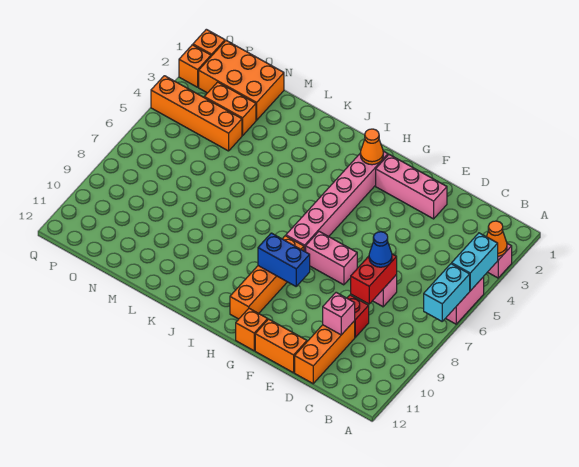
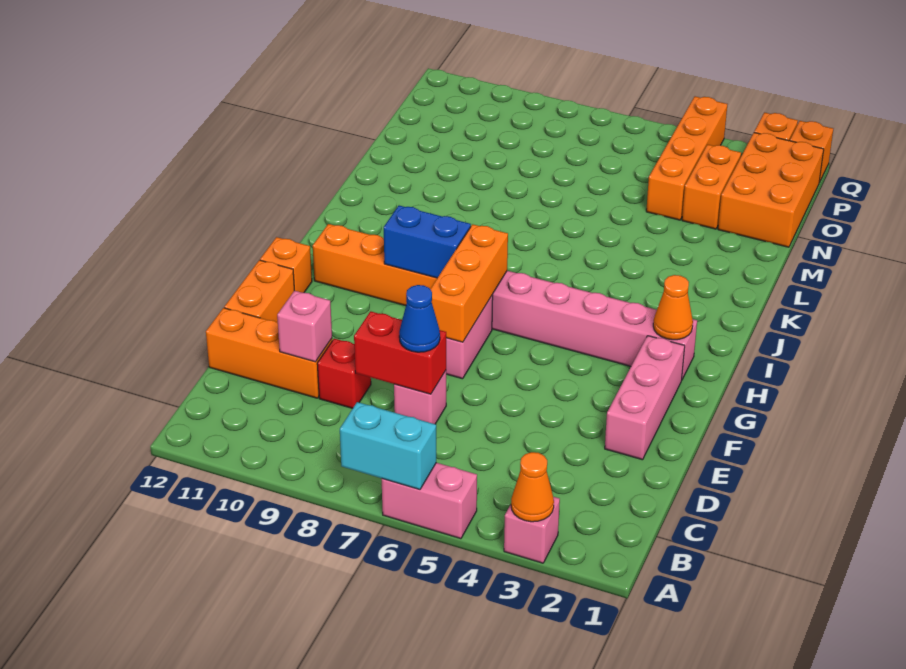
cyan brick A4:A5 level 2 -> none
none -> orange brick F7:H7 level 2
blue brick G9:H9 level 2 -> blue brick H8:H9 level 2

